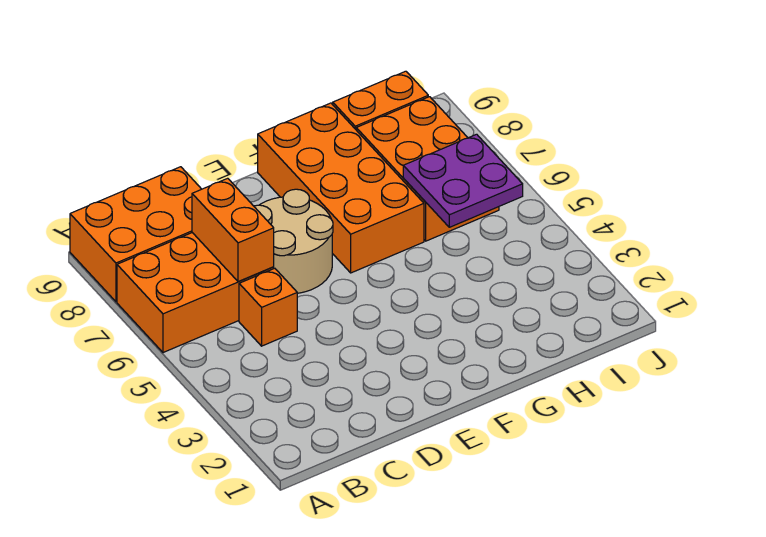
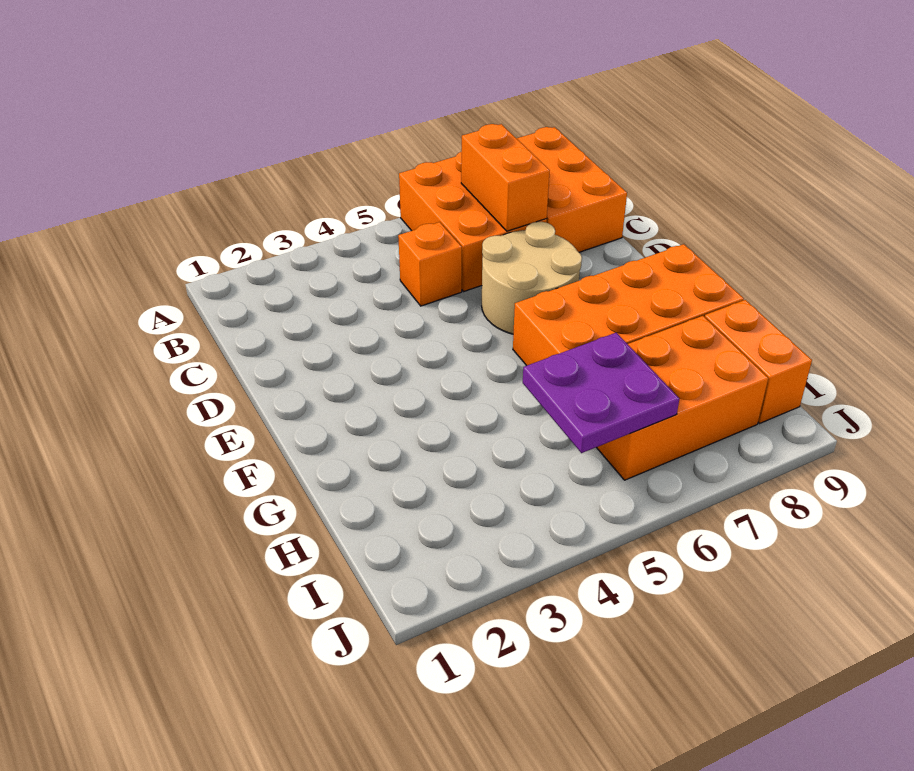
orange brick C6:C7 level 2 -> orange brick B7:C7 level 2

